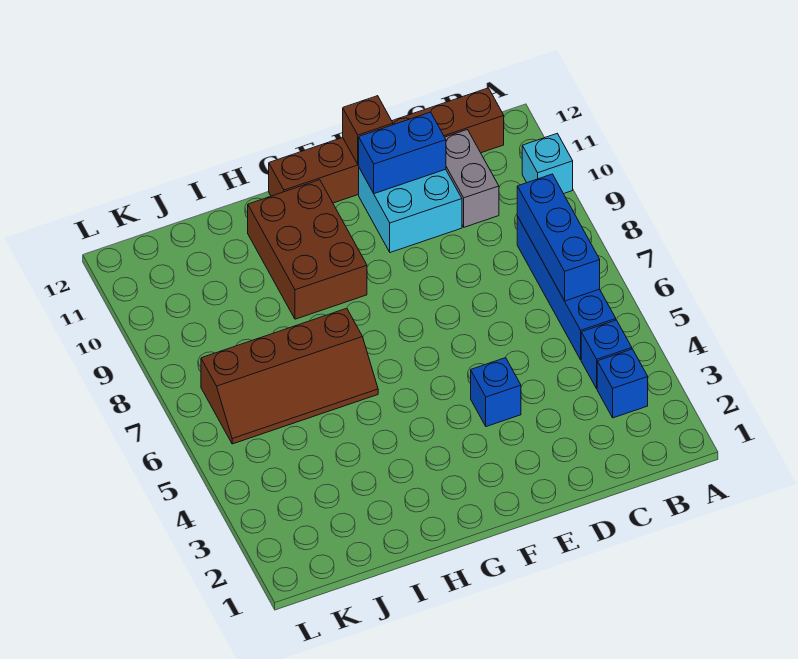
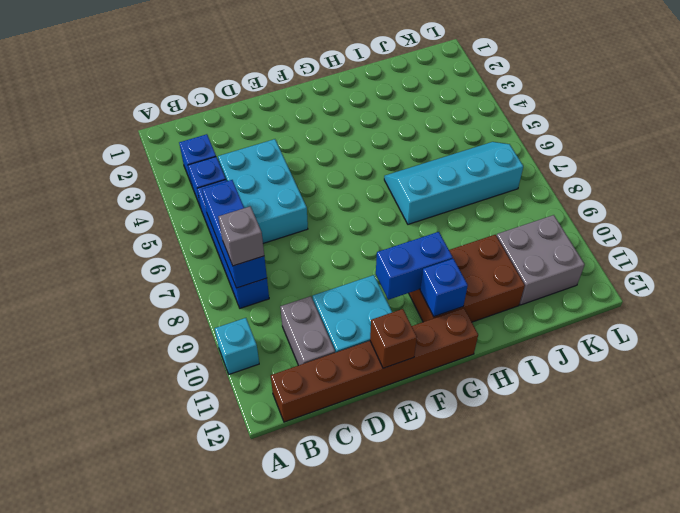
none -> grey brick B8 level 3
none -> cyan brick C4:D6 level 1
blue brick D11:E11 level 2 -> blue brick F10:G10 level 2
blue brick E4 level 1 -> blue brick G11 level 2
brown brick G9:H11 level 1 -> brown brick G10:I11 level 1
brown slope H6:K7 level 1 top 7 -> cyan slope H6:K7 level 1 top 7
none -> grey brick J10:K11 level 1

